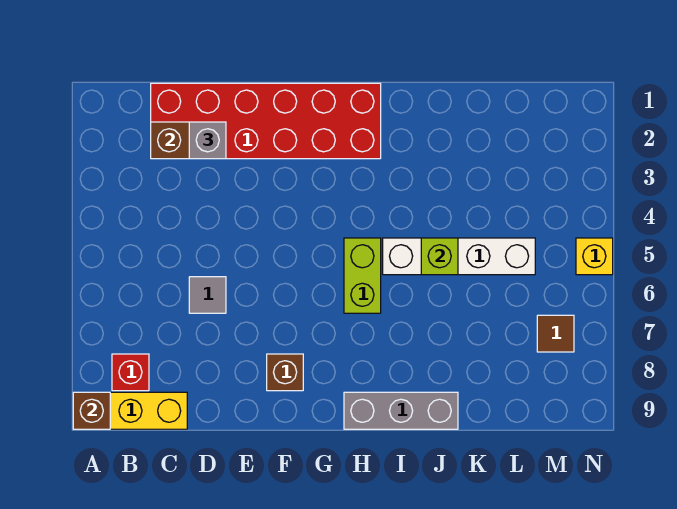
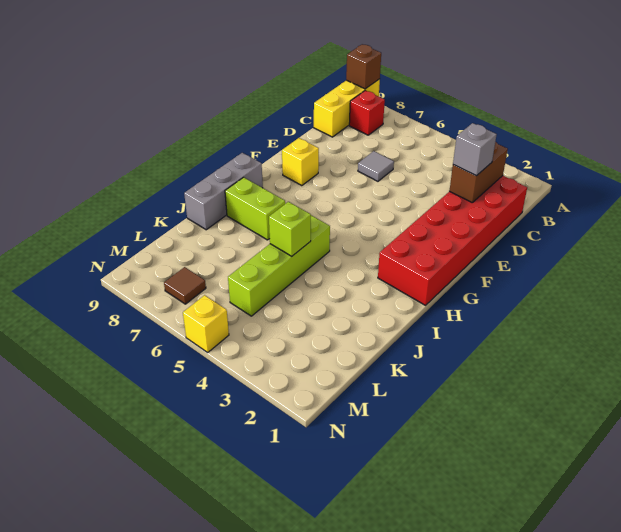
brown brick F8 level 1 -> yellow brick F8 level 1
lime brick H5:H6 level 1 -> lime brick I7:I8 level 1
white brick I5:L5 level 1 -> lime brick I5:L5 level 1

